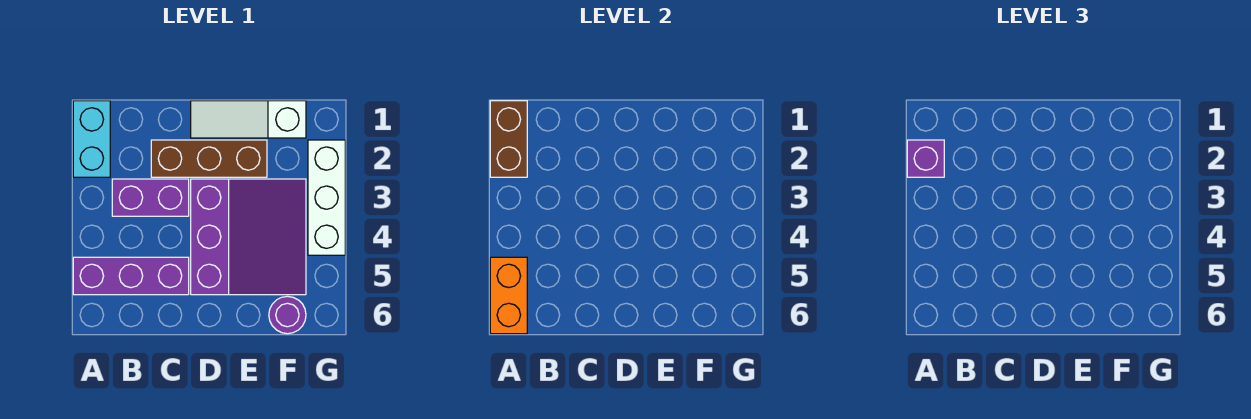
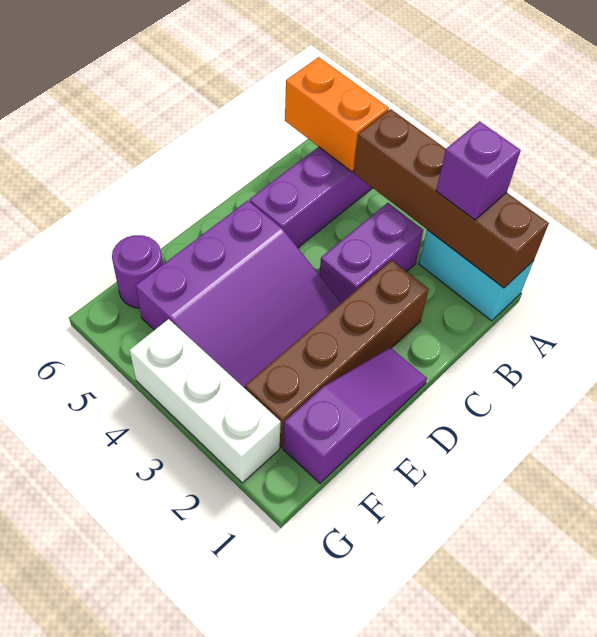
brown brick A1:A2 level 2 -> brown brick A1:A4 level 2
brown brick C2:E2 level 1 -> brown brick C2:F2 level 1
white slope D1:F1 level 1 top F -> purple slope D1:F1 level 1 top F
purple slope D3:F5 level 1 top D -> purple slope D3:F5 level 1 top 5

